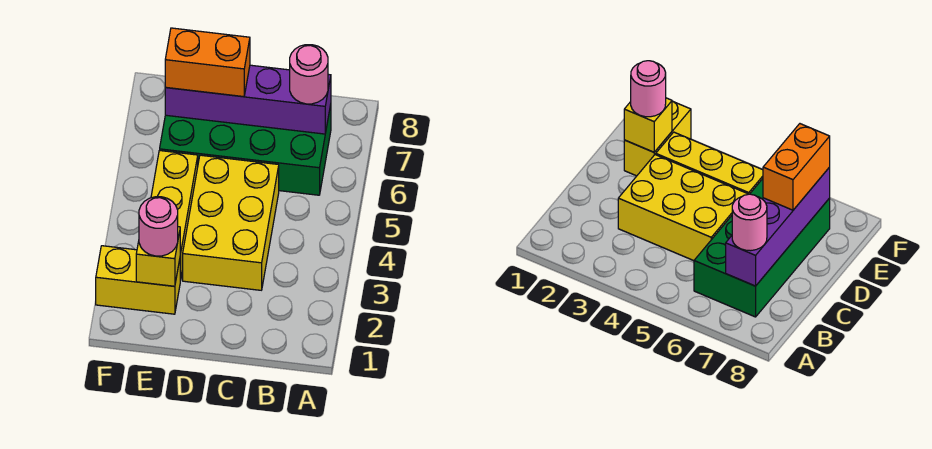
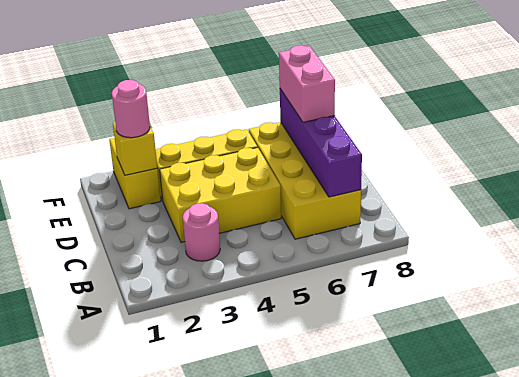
green brick B6:E7 level 1 -> yellow brick B6:E7 level 1
pink round brick B7 level 3 -> pink round brick B3 level 1
orange brick D7:E7 level 3 -> pink brick D7:E7 level 3

